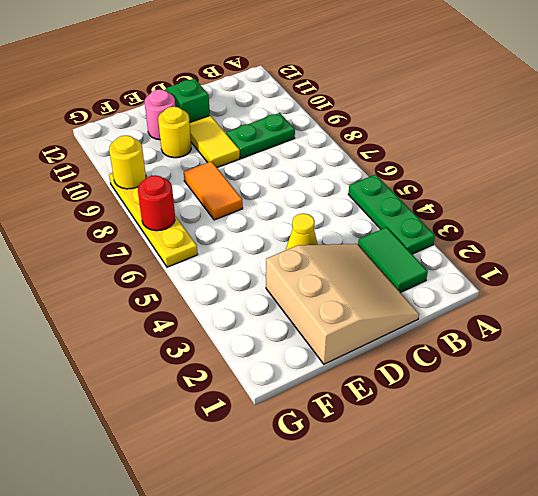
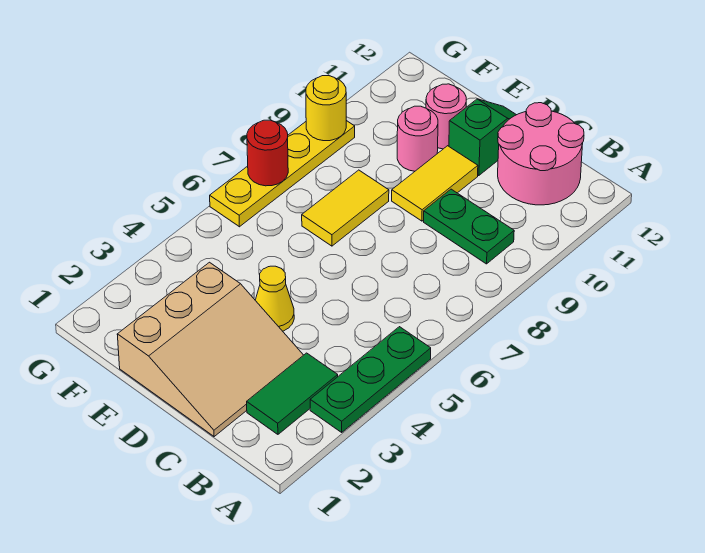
none -> pink round brick B11:C12 level 1
orange tile E7:E8 level 1 -> yellow tile E7:E8 level 1
yellow round brick E10 level 1 -> pink round brick E10 level 1

